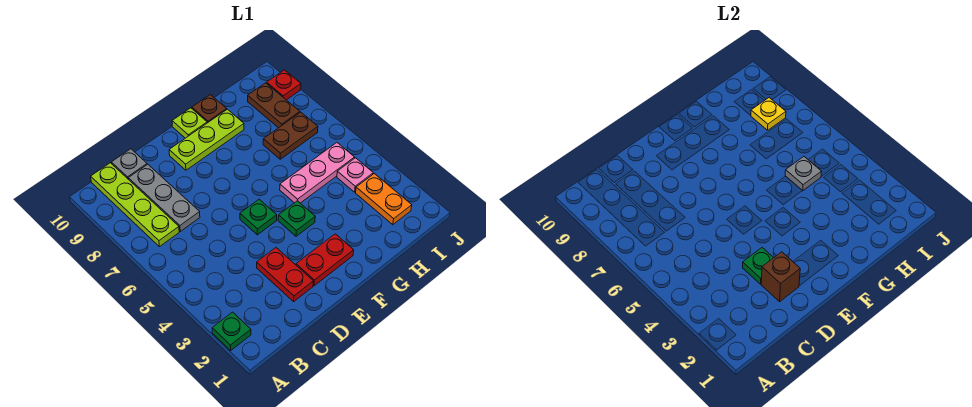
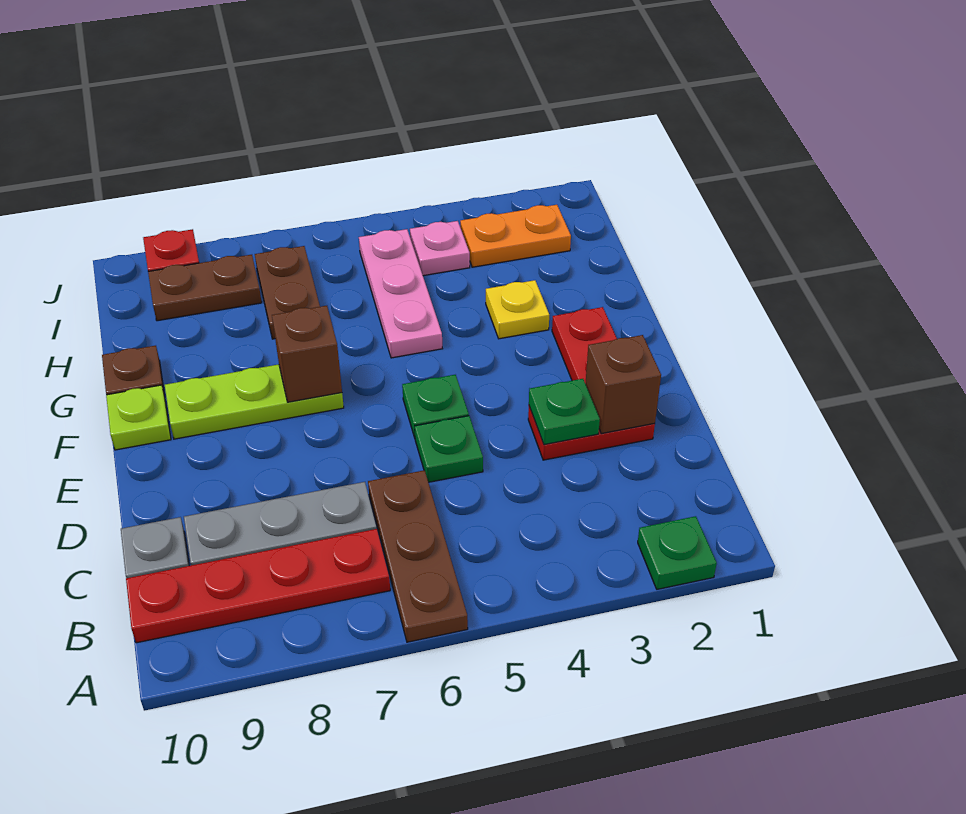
none -> brown plate A6:C6 level 1
lime plate B7:B10 level 1 -> red plate B7:B10 level 1
lime plate E9:G9 level 1 -> lime plate F7:F9 level 1
green plate F4 level 1 -> green plate D5 level 1
none -> brown brick F7 level 2
grey plate H5 level 2 -> none
yellow plate I8 level 2 -> yellow plate G3 level 1

